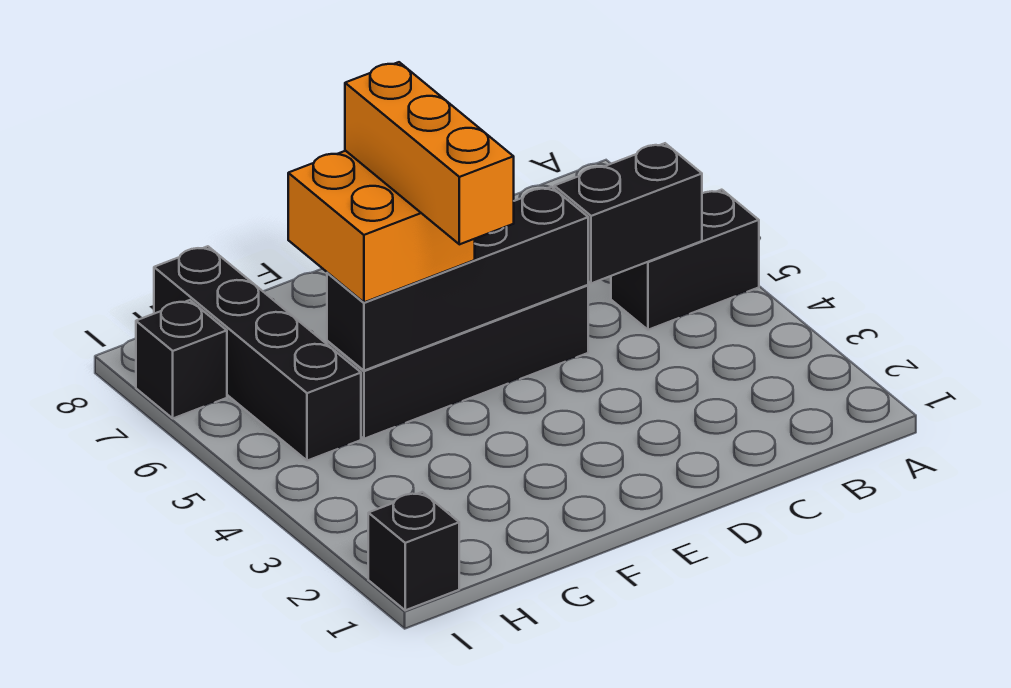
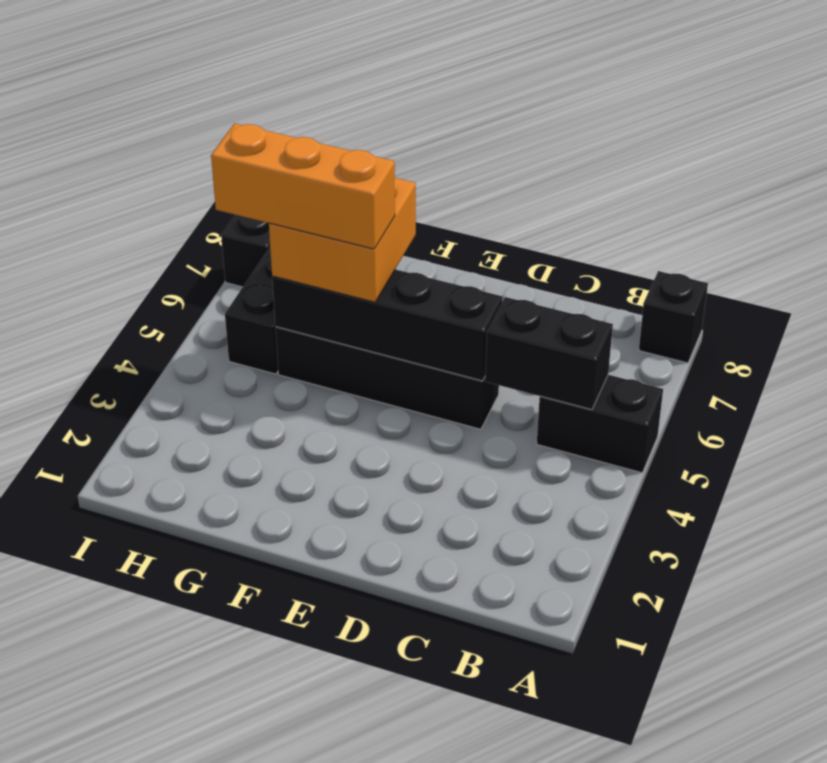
orange brick F4:F6 level 4 -> orange brick F5:H5 level 4
black brick I1 level 1 -> black brick A8 level 1

